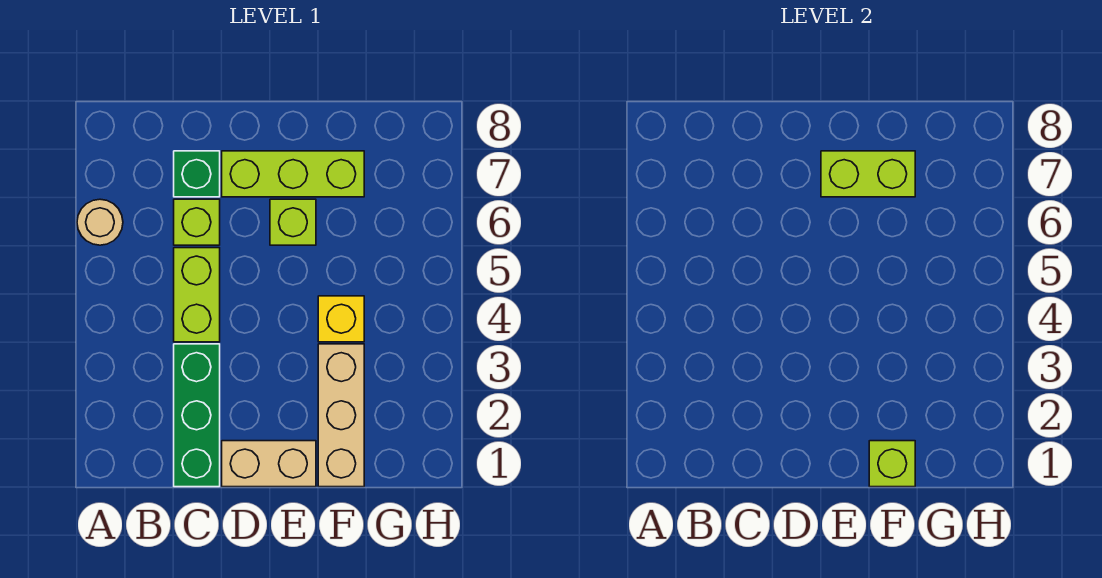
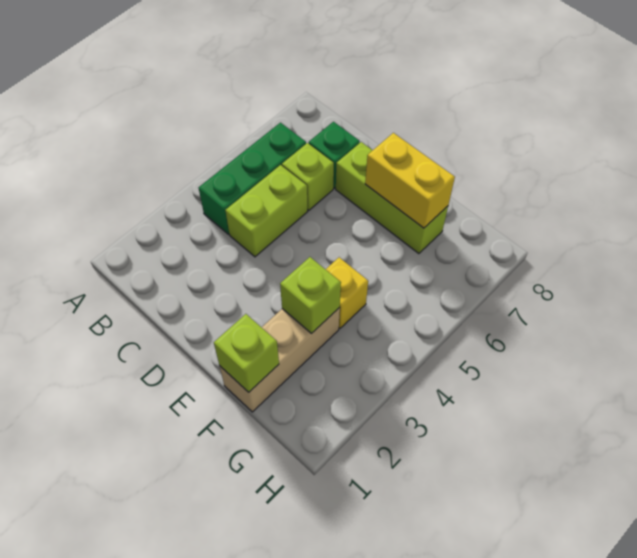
tan round brick A6 level 1 -> none
green brick C1:C3 level 1 -> green brick B4:B6 level 1
tan brick D1:E1 level 1 -> none
lime brick E6 level 1 -> lime brick F3 level 2
lime brick E7:F7 level 2 -> yellow brick E7:F7 level 2

